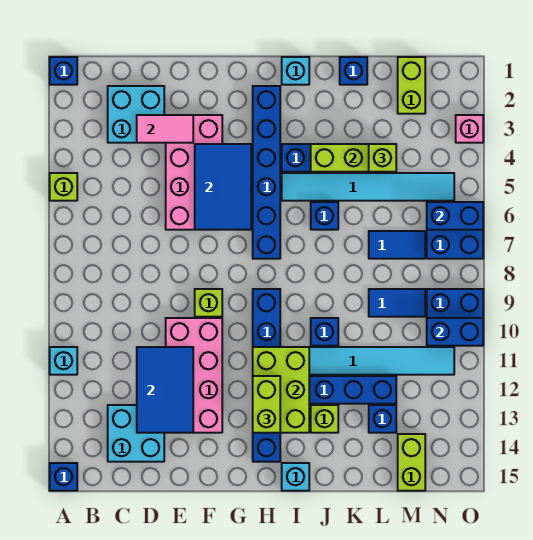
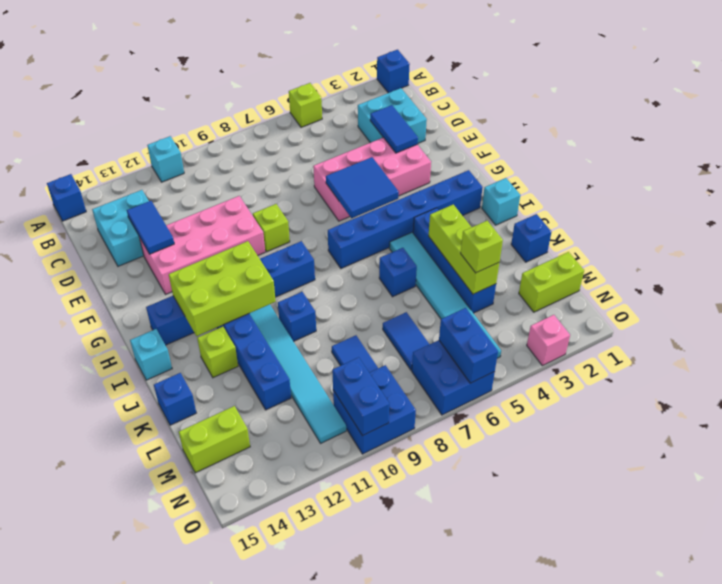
pink tile D3:E3 level 2 -> blue tile D3:E3 level 2
blue tile D11:E13 level 2 -> blue tile D13:E13 level 2
blue tile F4:G6 level 2 -> blue tile F5:G6 level 2
lime brick H12:H13 level 3 -> none
blue brick L13 level 1 -> blue brick K15 level 1

